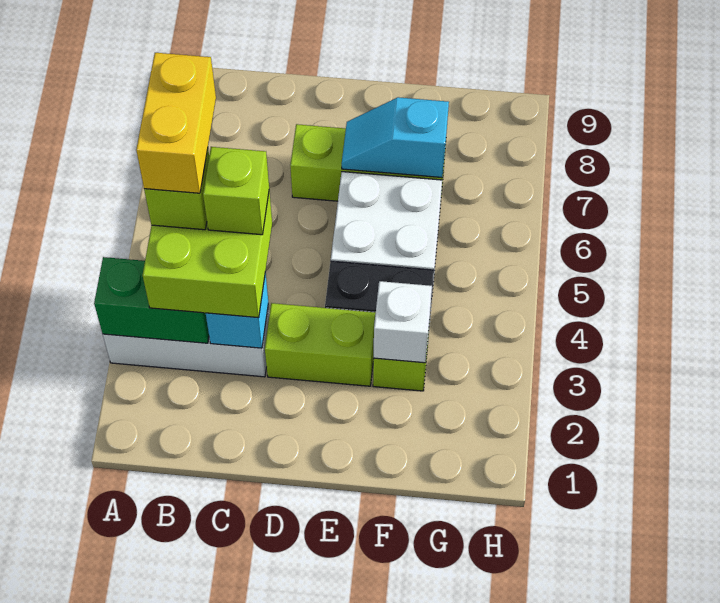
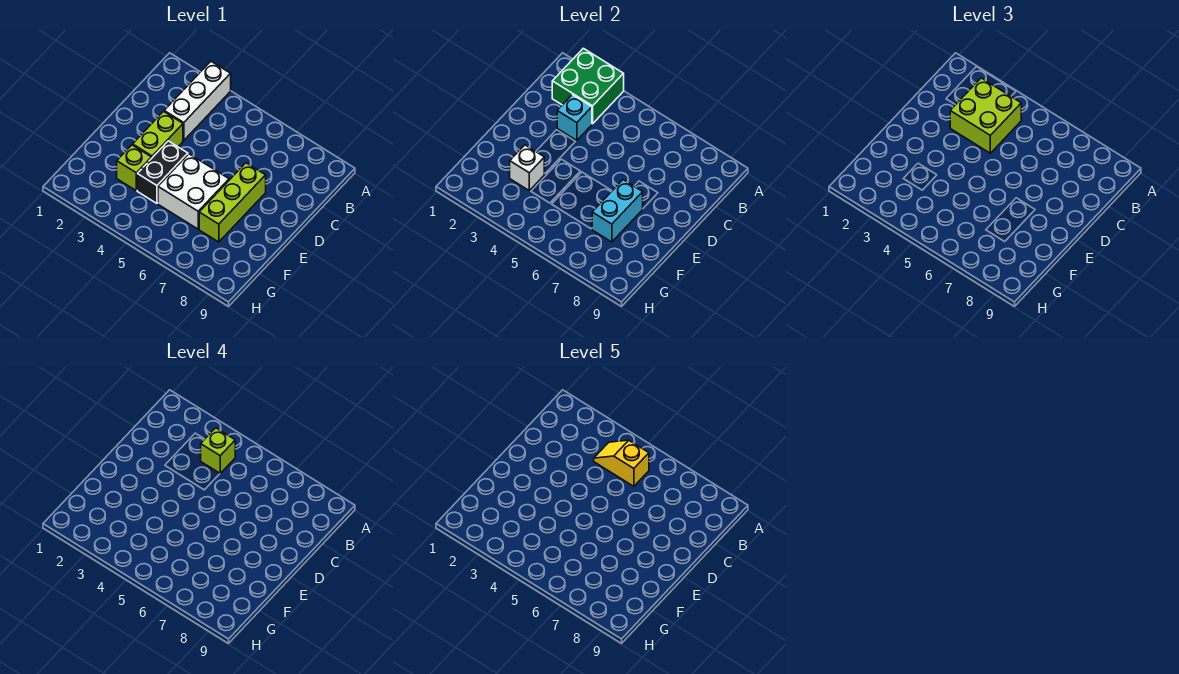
green brick A3:B3 level 2 -> green brick A2:B3 level 2
yellow brick B4:B5 level 5 -> yellow slope B4:B5 level 5 top 5
lime brick C4 level 4 -> none
cyan slope E7:F7 level 2 top F -> cyan brick E7:F7 level 2

